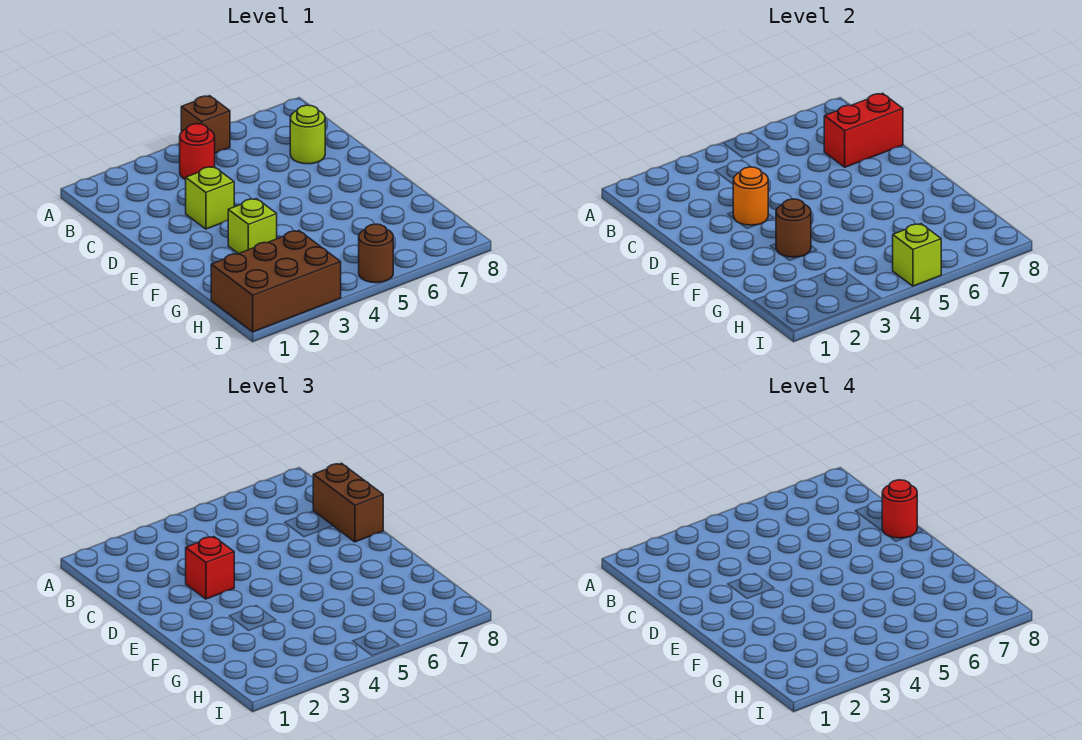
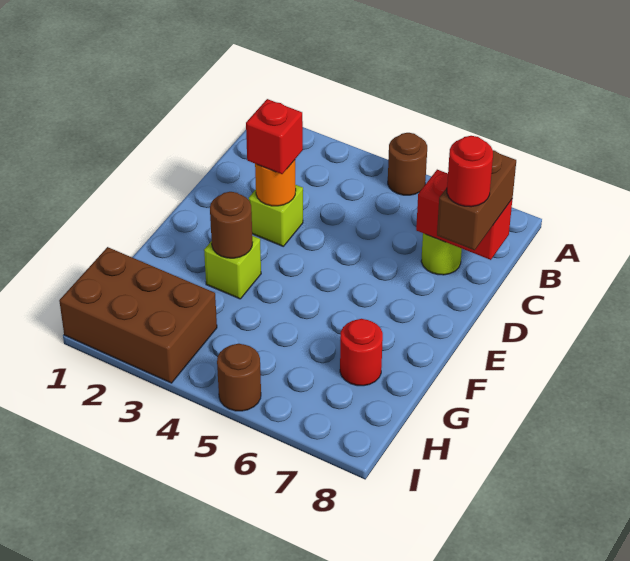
brown brick A5 level 1 -> brown round brick A5 level 1
red round brick B4 level 1 -> red round brick G7 level 1
lime brick I5 level 2 -> none

